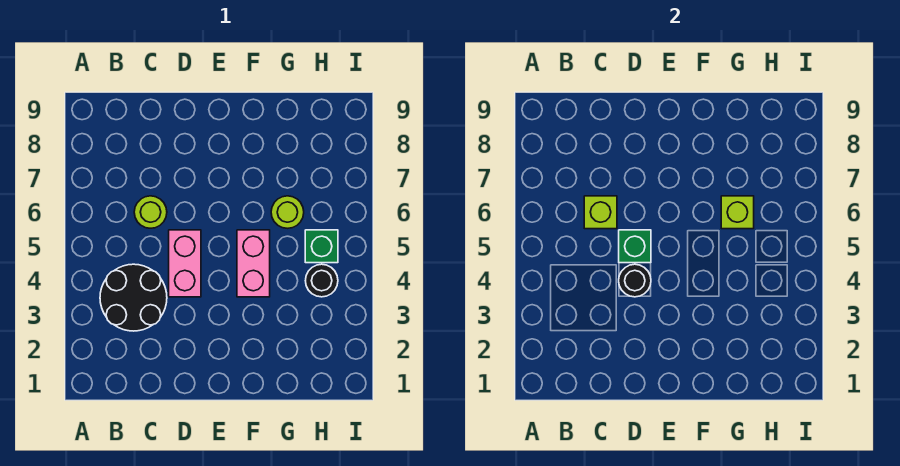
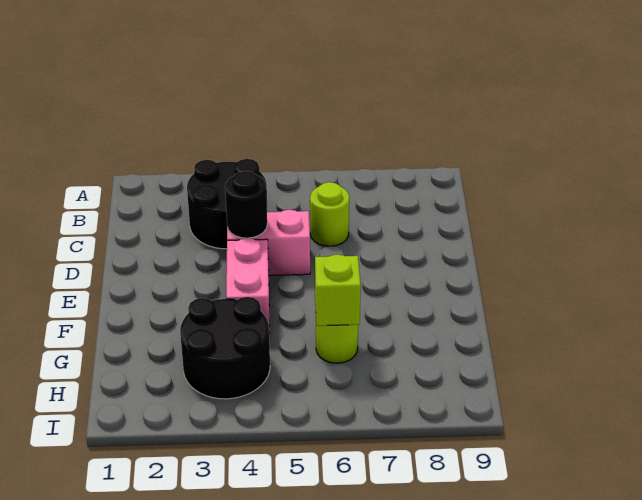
lime brick C6 level 2 -> none
green brick D5 level 2 -> none
pink brick F4:F5 level 1 -> pink brick E4:F4 level 1
black round brick H4 level 1 -> black round brick G3:H4 level 1
green brick H5 level 1 -> none

